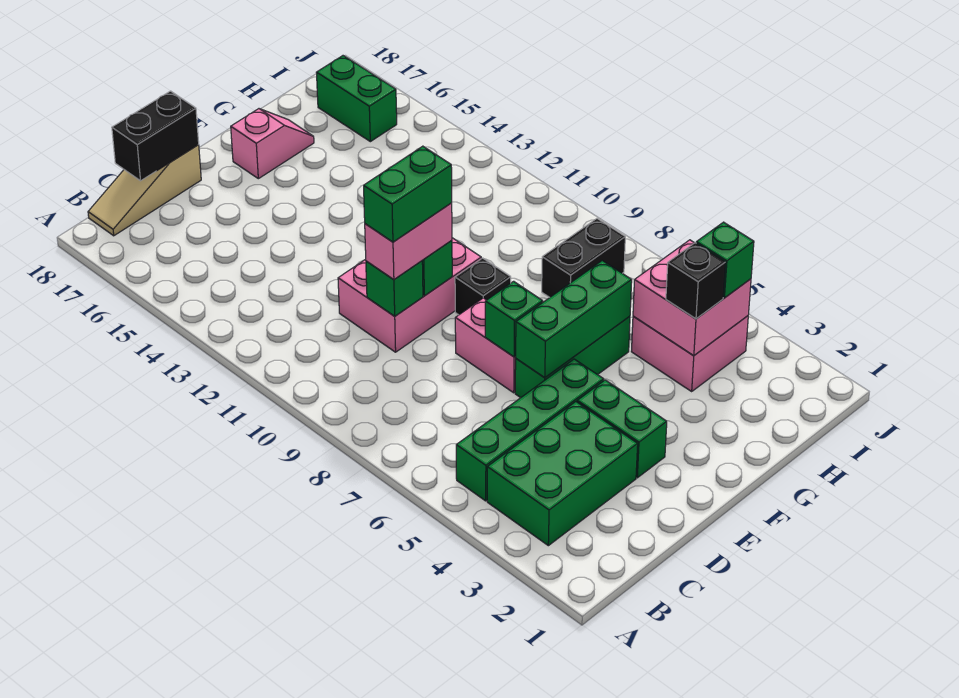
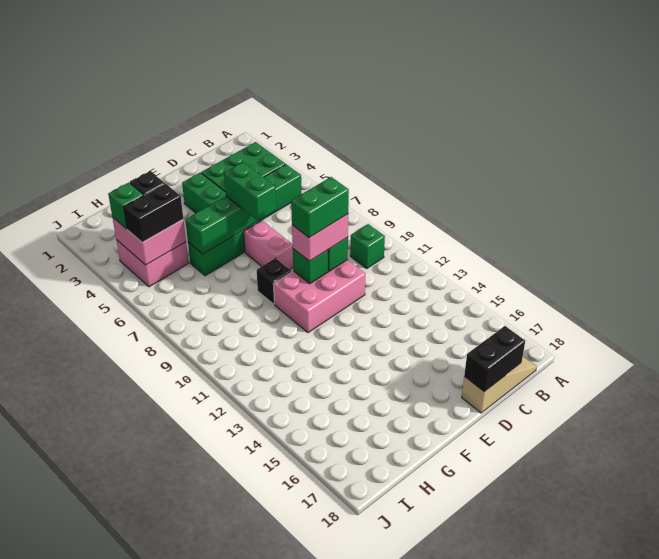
green brick E7 level 2 -> green brick B10 level 1
pink slope F17:G17 level 1 top F -> none
black brick H8:I8 level 1 -> black brick H5:I5 level 3
green brick I16:I17 level 1 -> green brick E6:E7 level 3

